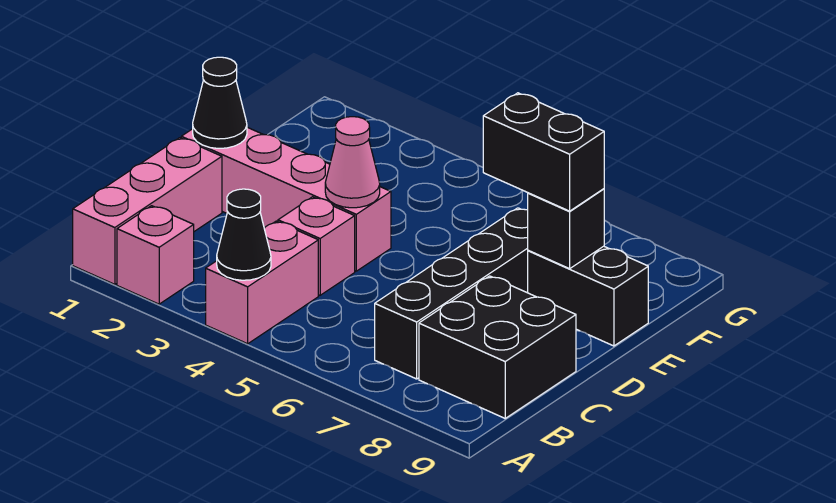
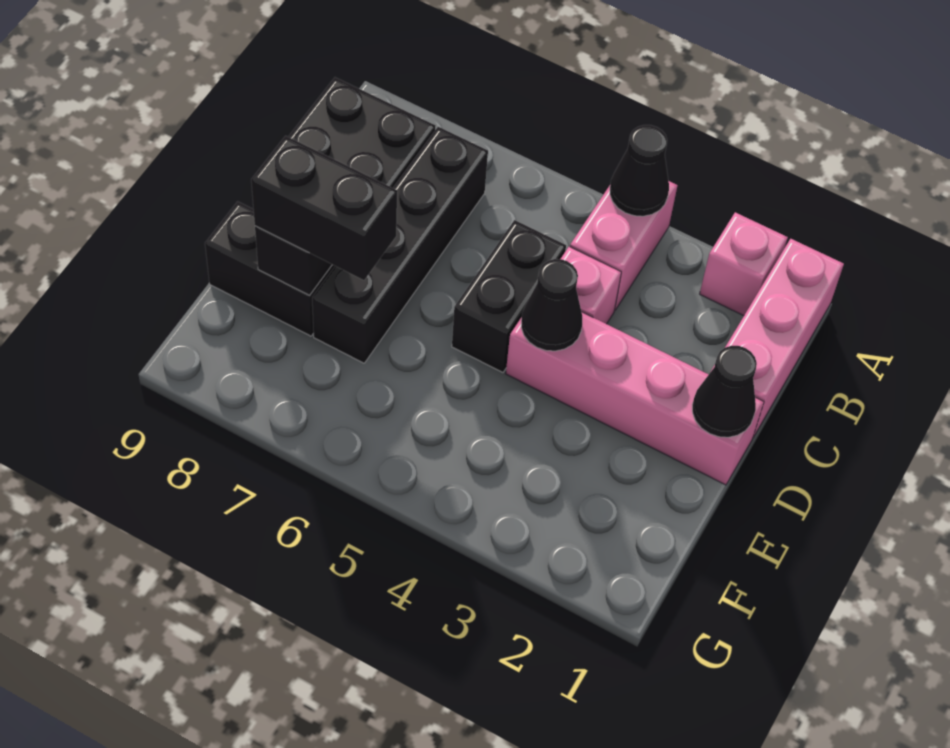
none -> black brick C5:D5 level 1
pink cone D4 level 2 -> black cone D4 level 2

